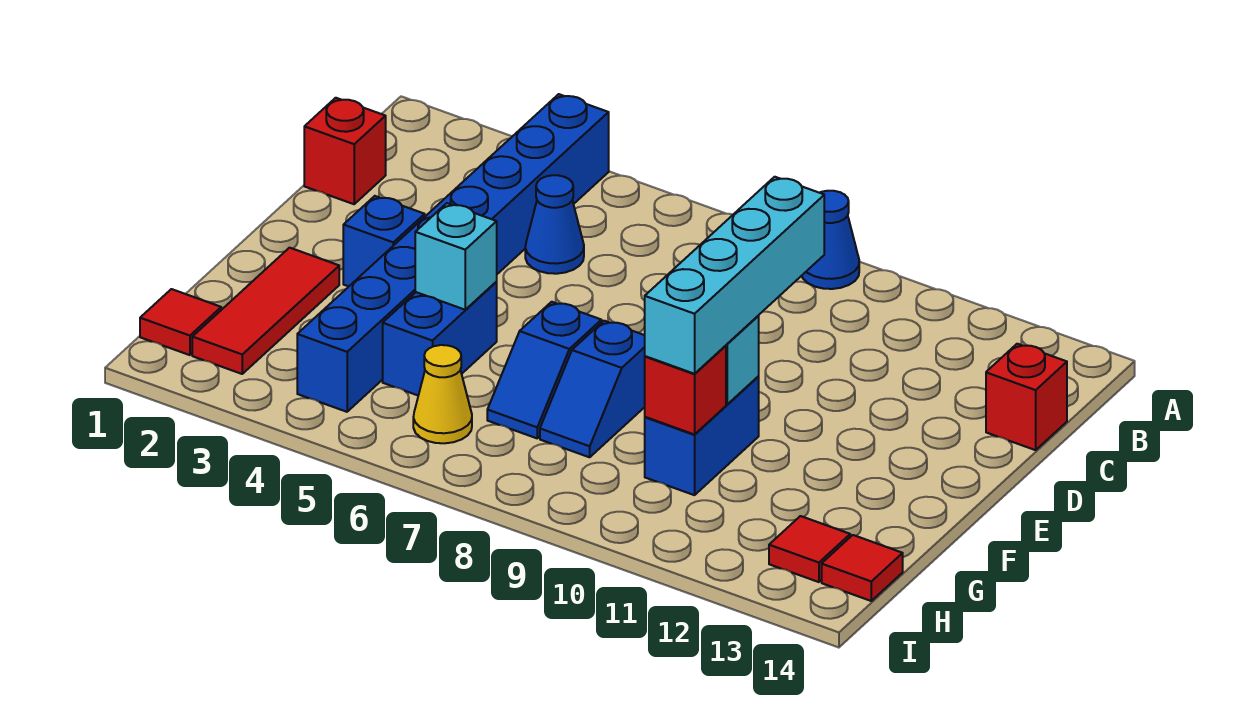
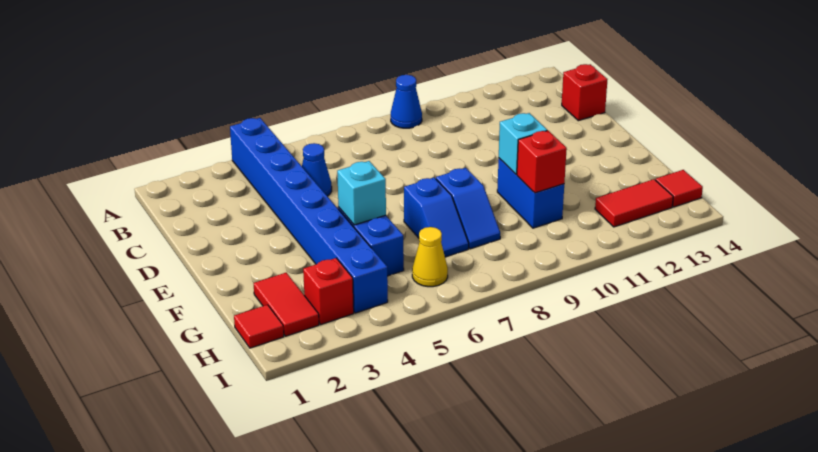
red brick C1 level 1 -> red brick H3 level 1
cyan brick D10:G10 level 3 -> none
blue brick E3 level 1 -> none
red tile F2:H2 level 1 -> red tile G2:H2 level 1
red tile H13 level 1 -> red tile H12:H13 level 1

